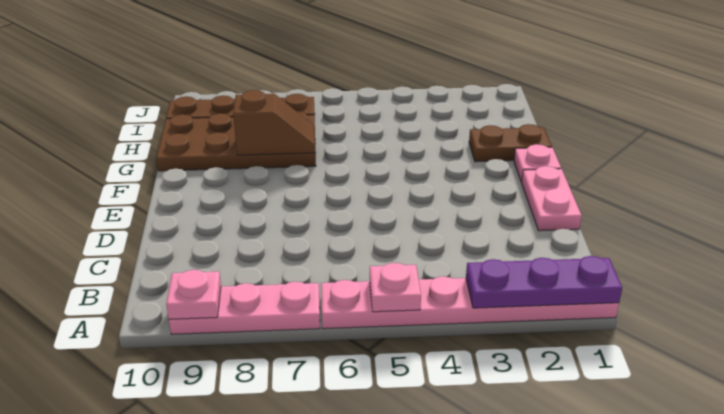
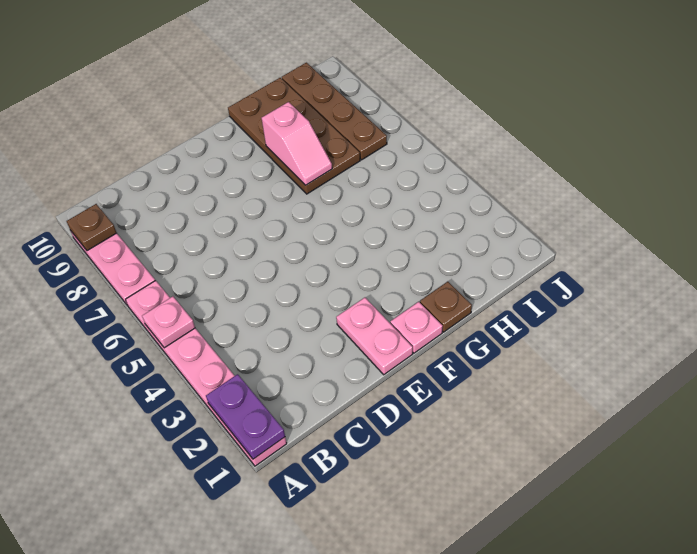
purple plate A1:A3 level 2 -> purple plate A1:A2 level 2
pink plate A9 level 2 -> brown plate A9 level 2
pink plate D1:E1 level 1 -> pink plate E1:E2 level 1
brown plate G1:G2 level 1 -> brown plate G1 level 1
brown slope G7:G8 level 2 top 8 -> pink slope G7:G8 level 2 top 8

